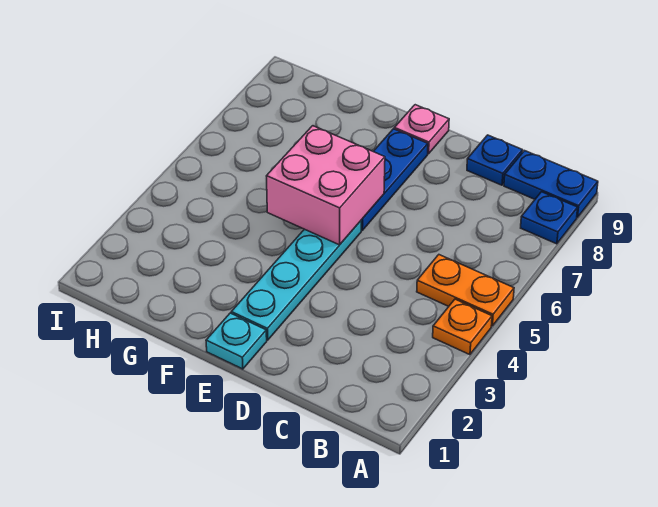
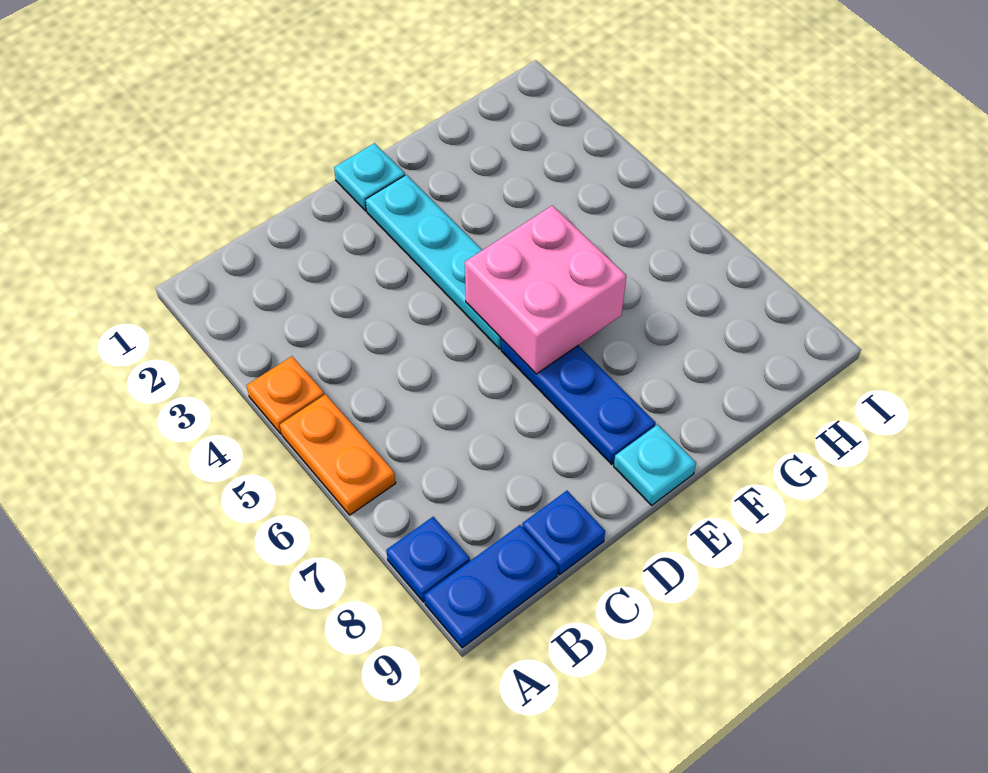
orange plate A5:B5 level 1 -> orange plate A5:A6 level 1
pink plate E9 level 1 -> cyan plate E9 level 1

